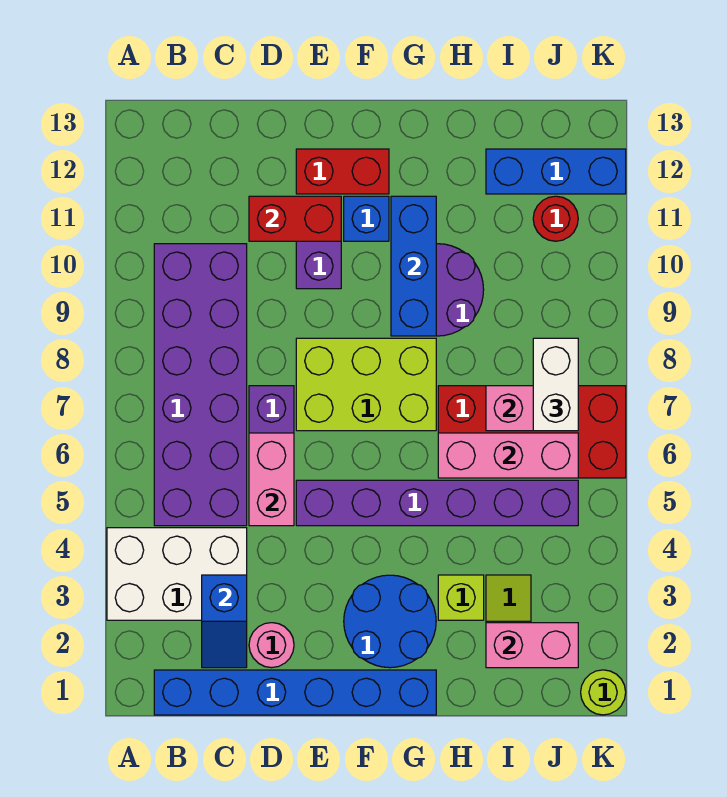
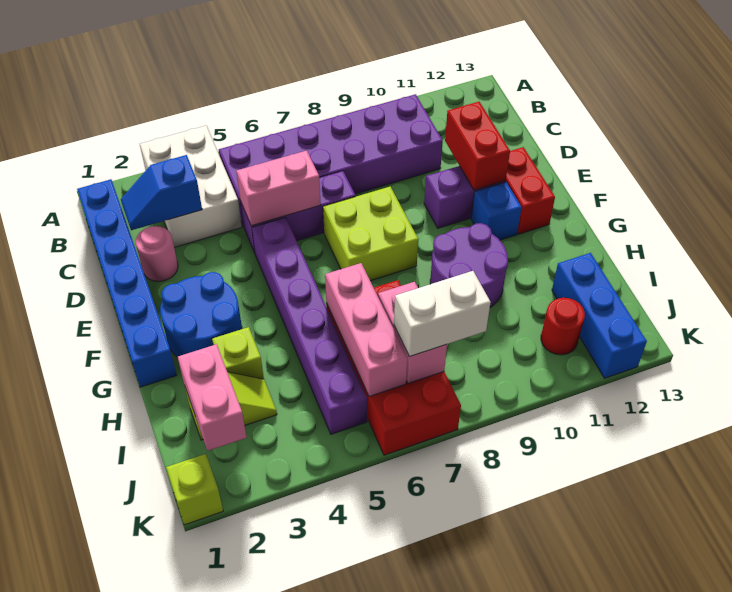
lime brick E7:G8 level 1 -> lime brick E7:F8 level 1
blue brick G9:G11 level 2 -> none
lime round brick K1 level 1 -> lime brick K1 level 1

